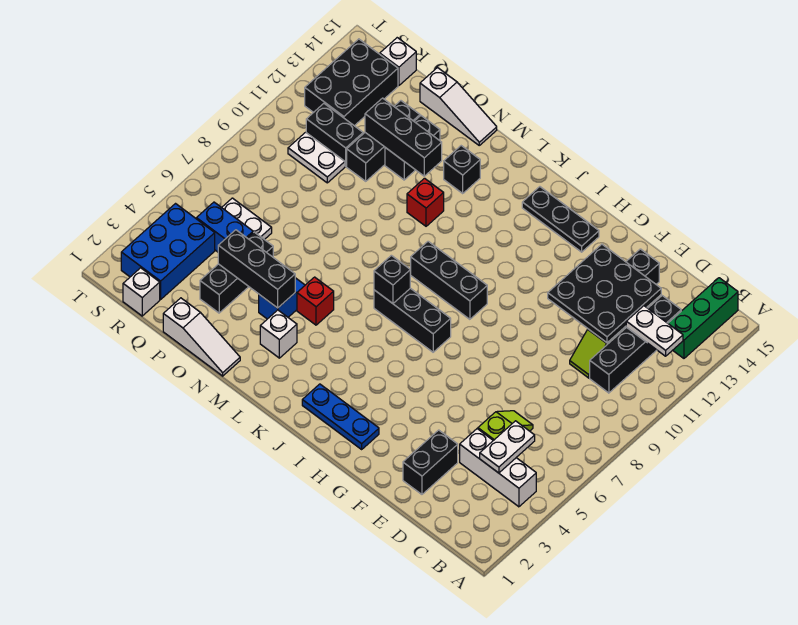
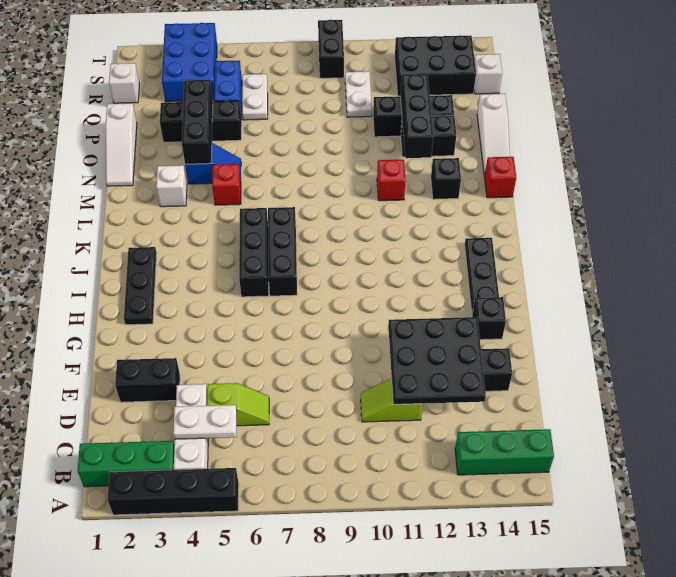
none -> green brick B1:B3 level 1
white plate B12:C12 level 2 -> none
black brick C10:C13 level 1 -> black brick A2:A5 level 1
blue plate H2:J2 level 1 -> black plate H2:J2 level 1
black brick I9:K9 level 1 -> black brick I6:K6 level 1
black brick K7 level 2 -> black brick G14 level 1
none -> red brick M15 level 1
black brick Q11:R11 level 1 -> black brick S9:T9 level 1
blue brick R2:S4 level 1 -> blue brick R3:T4 level 1

